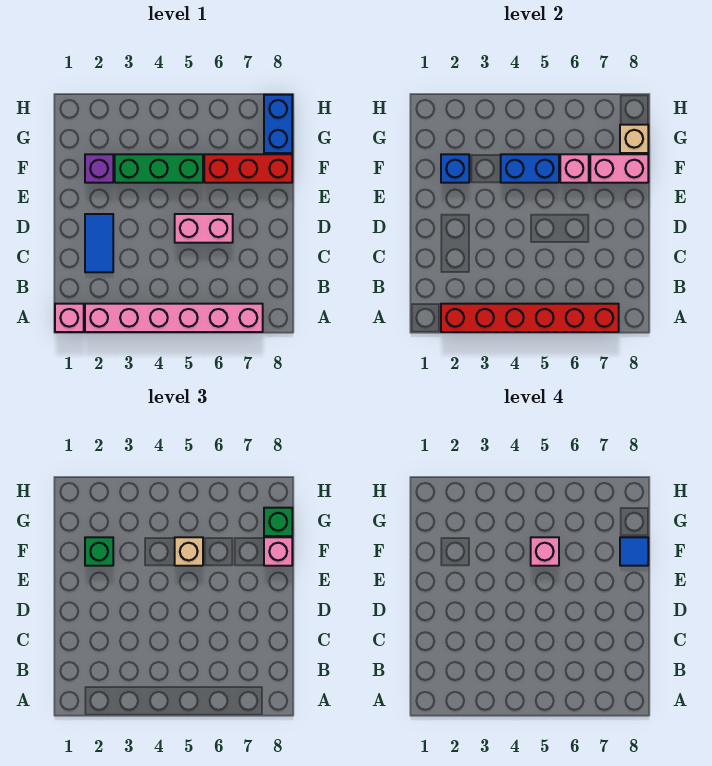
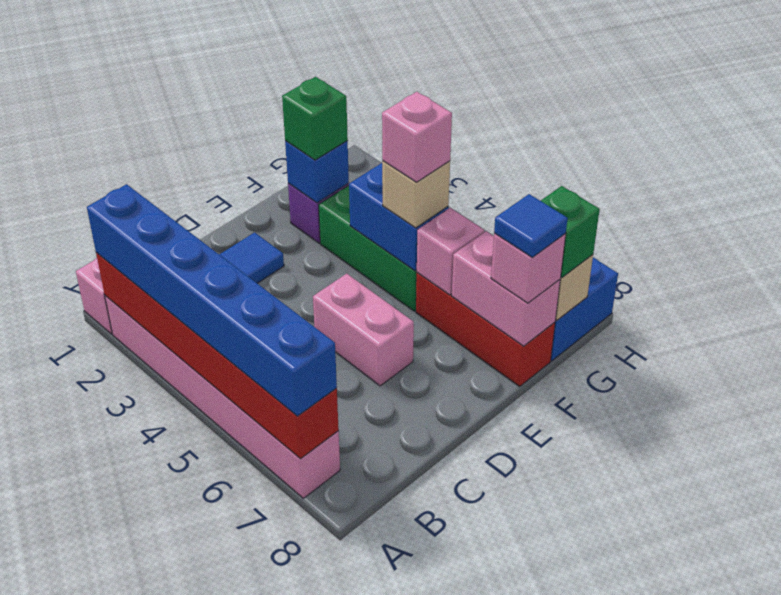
none -> blue brick A2:A7 level 3

